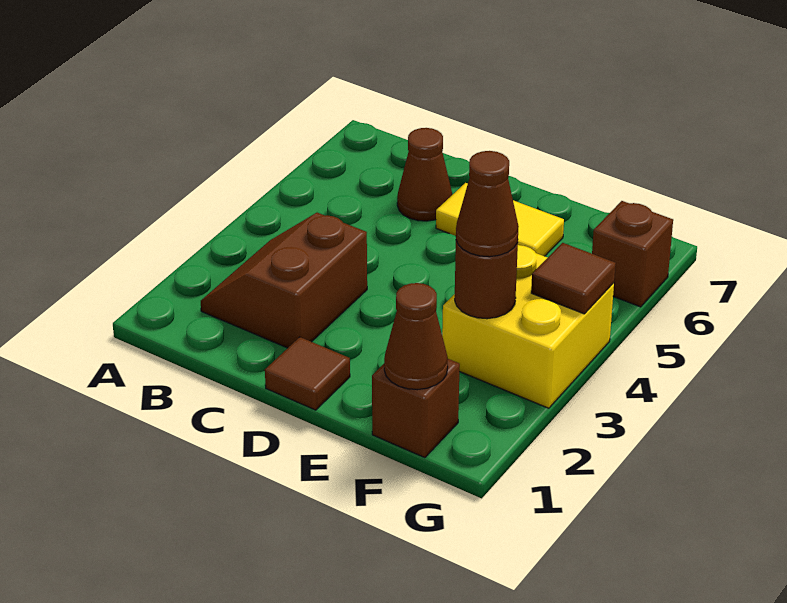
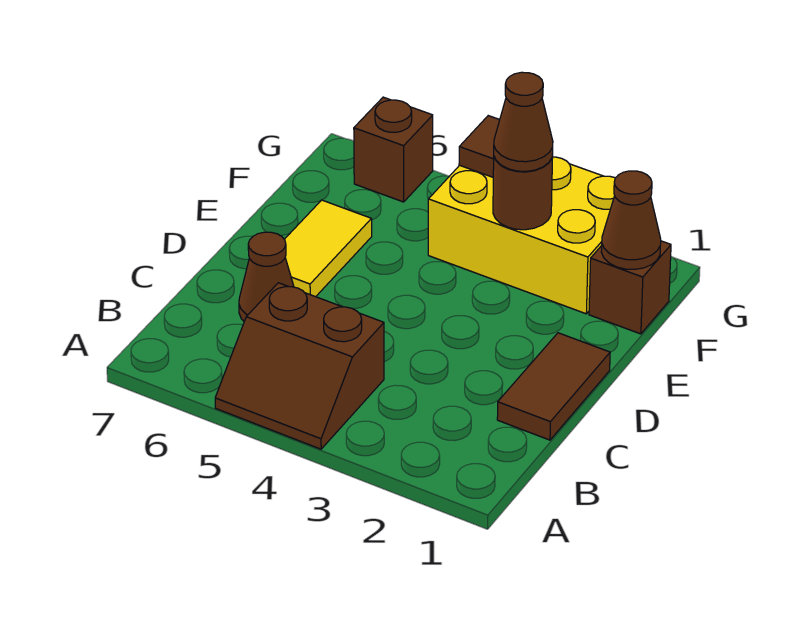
brown slope B2:C3 level 1 top C -> brown slope A4:B5 level 1 top B
brown tile D1 level 1 -> brown tile C1:D1 level 1
yellow brick F3:G4 level 1 -> yellow brick F2:G4 level 1

